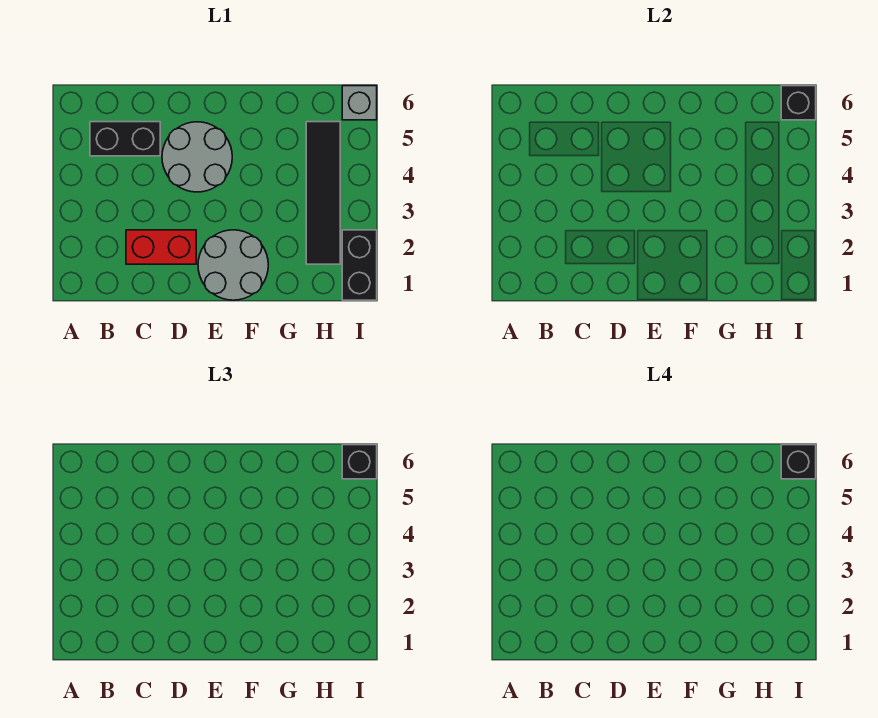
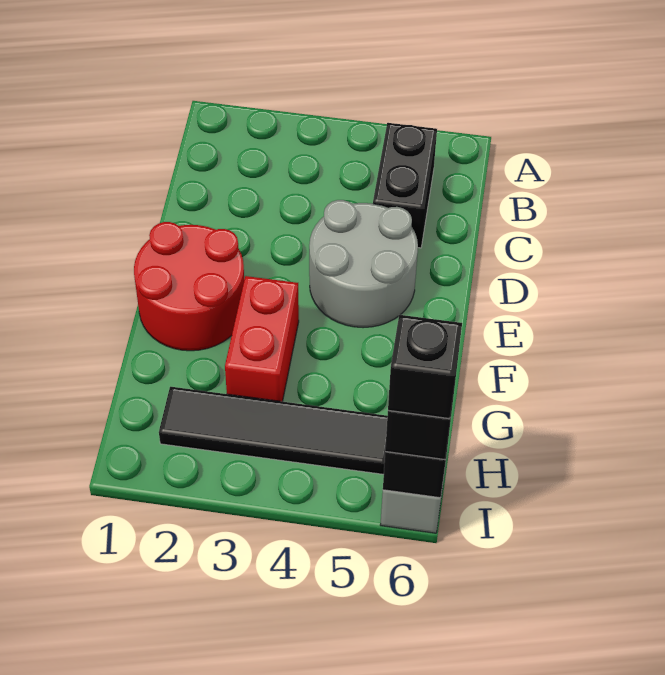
red brick C2:D2 level 1 -> red brick F3:G3 level 1
grey round brick E1:F2 level 1 -> red round brick E1:F2 level 1
black brick I1:I2 level 1 -> none

